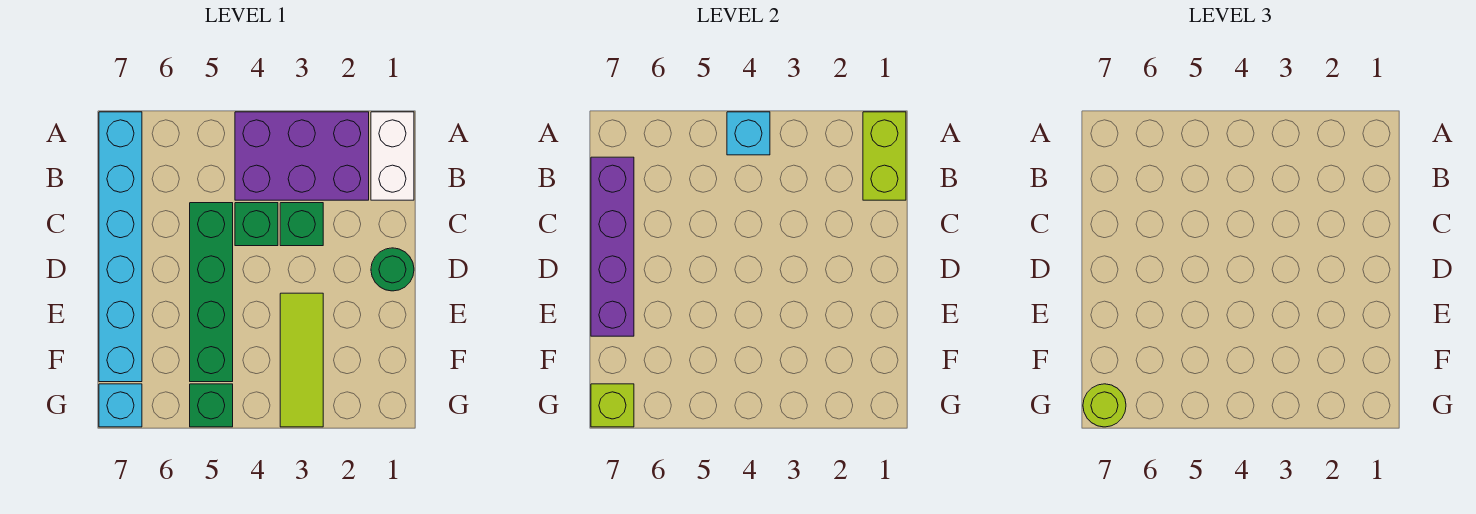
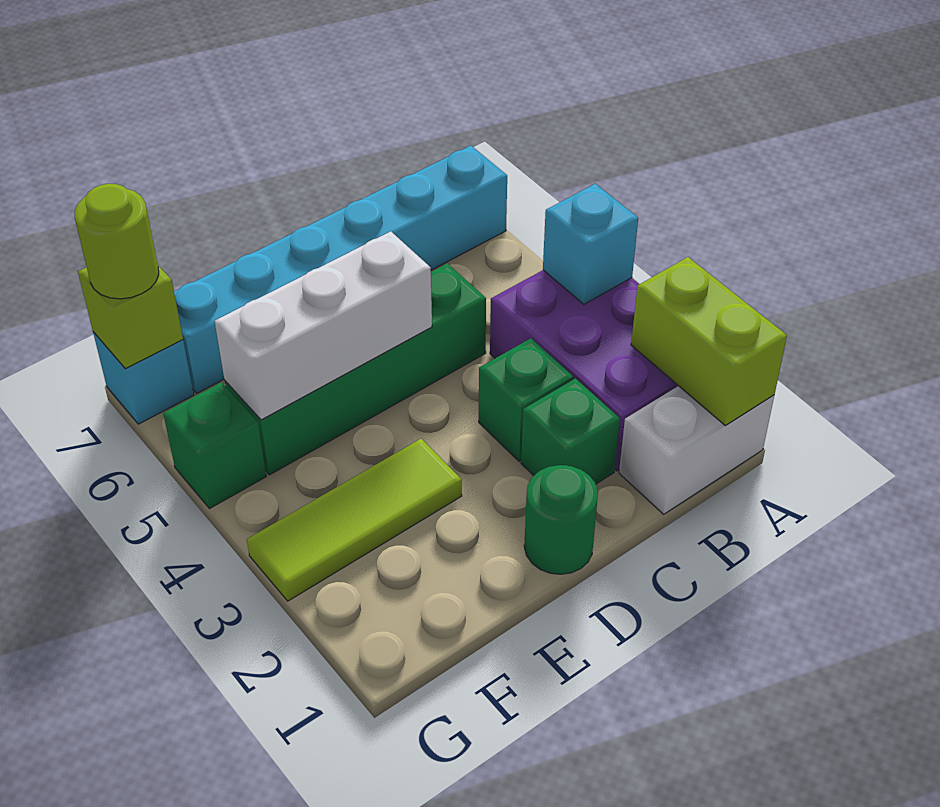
lime brick A1:B1 level 2 -> lime brick A1:A2 level 2
purple brick B7:E7 level 2 -> none
green brick C4 level 1 -> green brick C2 level 1
none -> white brick D5:F5 level 2

